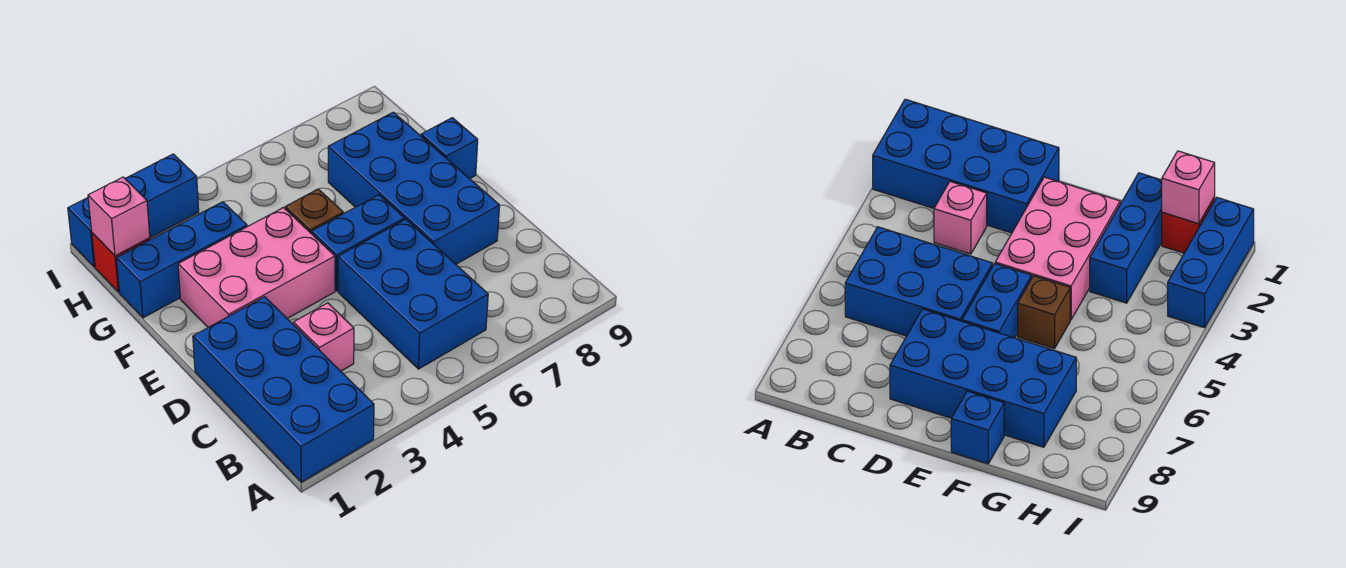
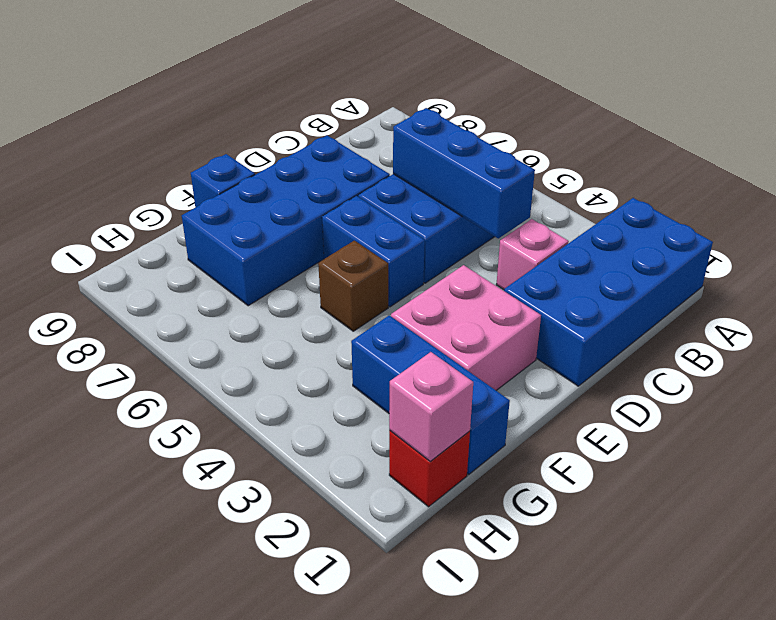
pink brick E2:F4 level 1 -> pink brick E2:F3 level 1
blue brick I1:I3 level 1 -> blue brick C4:C6 level 2

